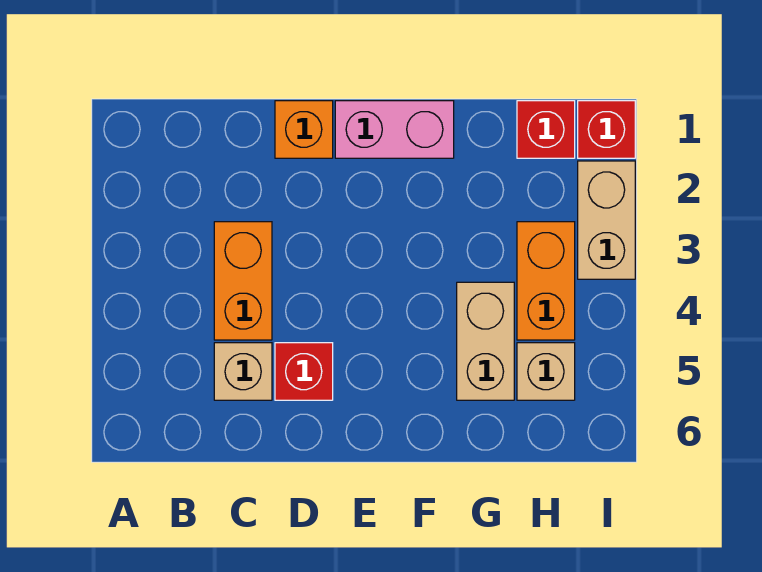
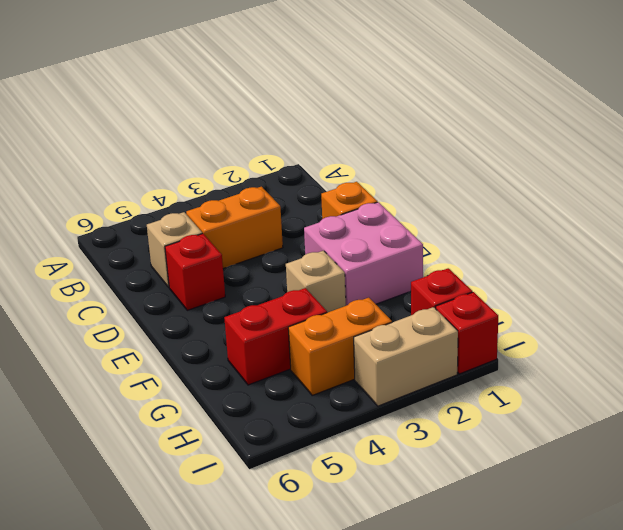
pink brick E1:F1 level 1 -> pink brick E1:F2 level 1
tan brick G4:G5 level 1 -> red brick G4:G5 level 1
tan brick H5 level 1 -> tan brick F3 level 1

